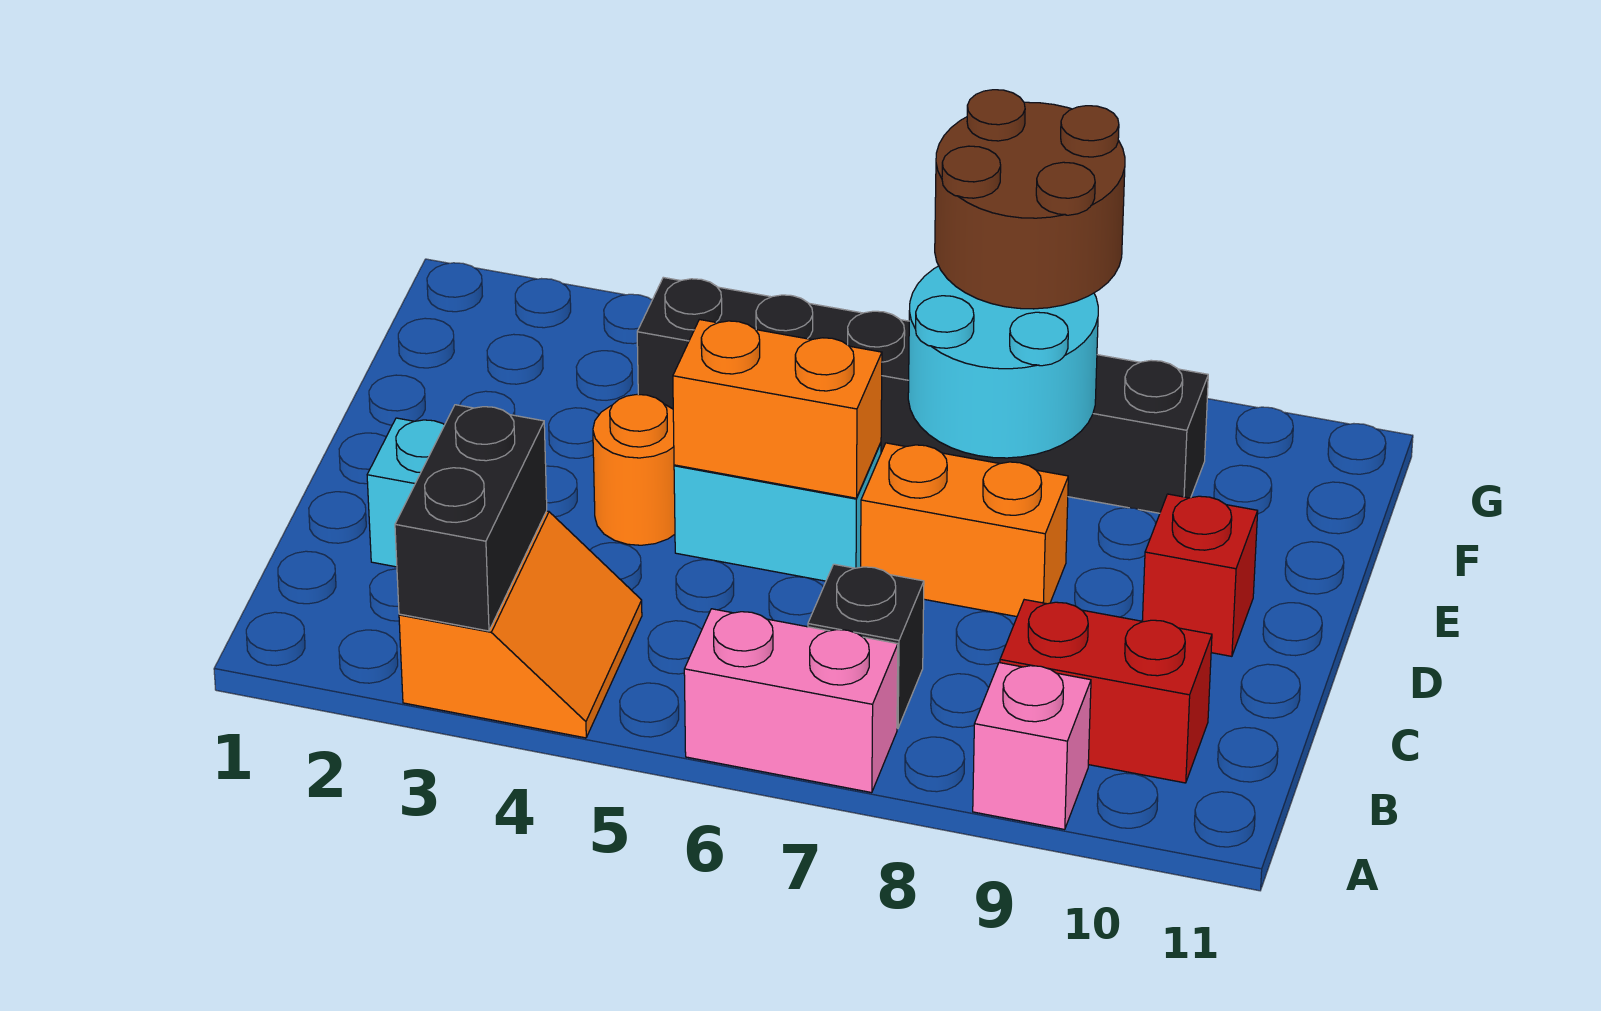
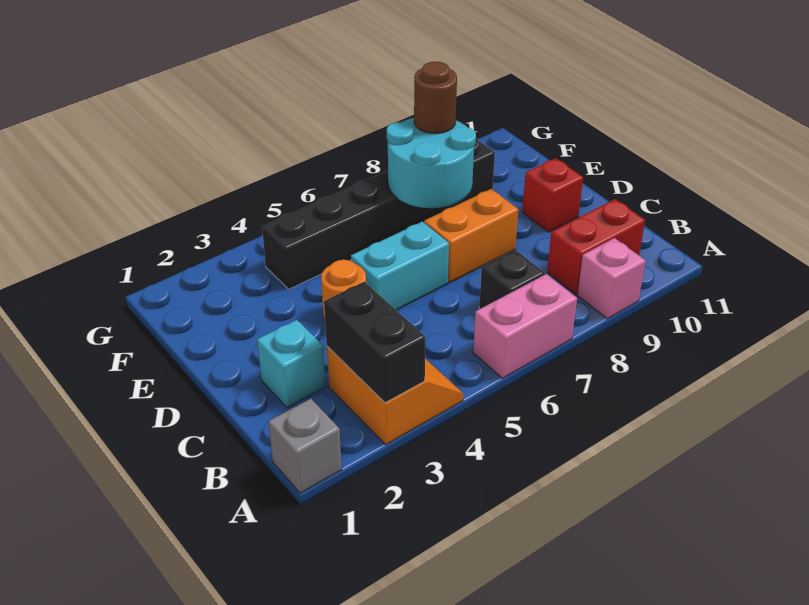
none -> grey brick A1 level 1
orange brick D5:D6 level 2 -> none
brown round brick F7:G8 level 3 -> brown round brick F8 level 3

